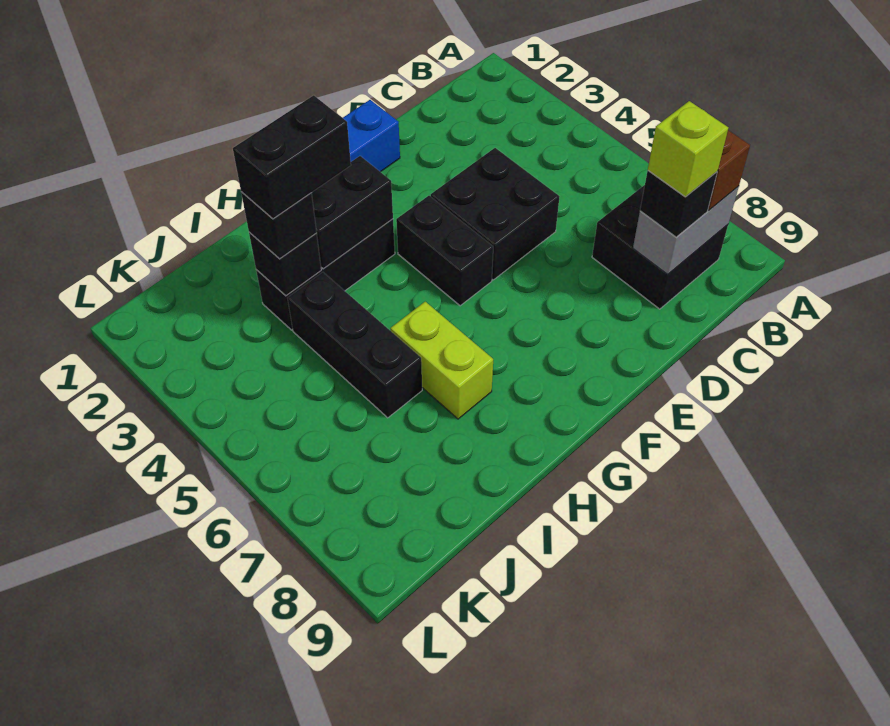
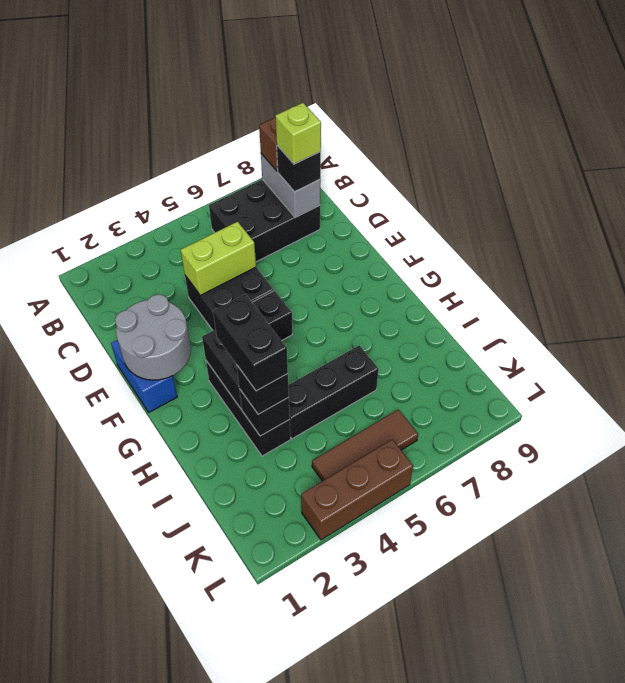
black brick B7:C8 level 1 -> black brick B6:C8 level 1
none -> grey round brick E1:F2 level 2
lime brick H6:H7 level 1 -> lime brick D4:D5 level 2
none -> brown tile K4:K6 level 1
none -> brown brick L3:L5 level 1

